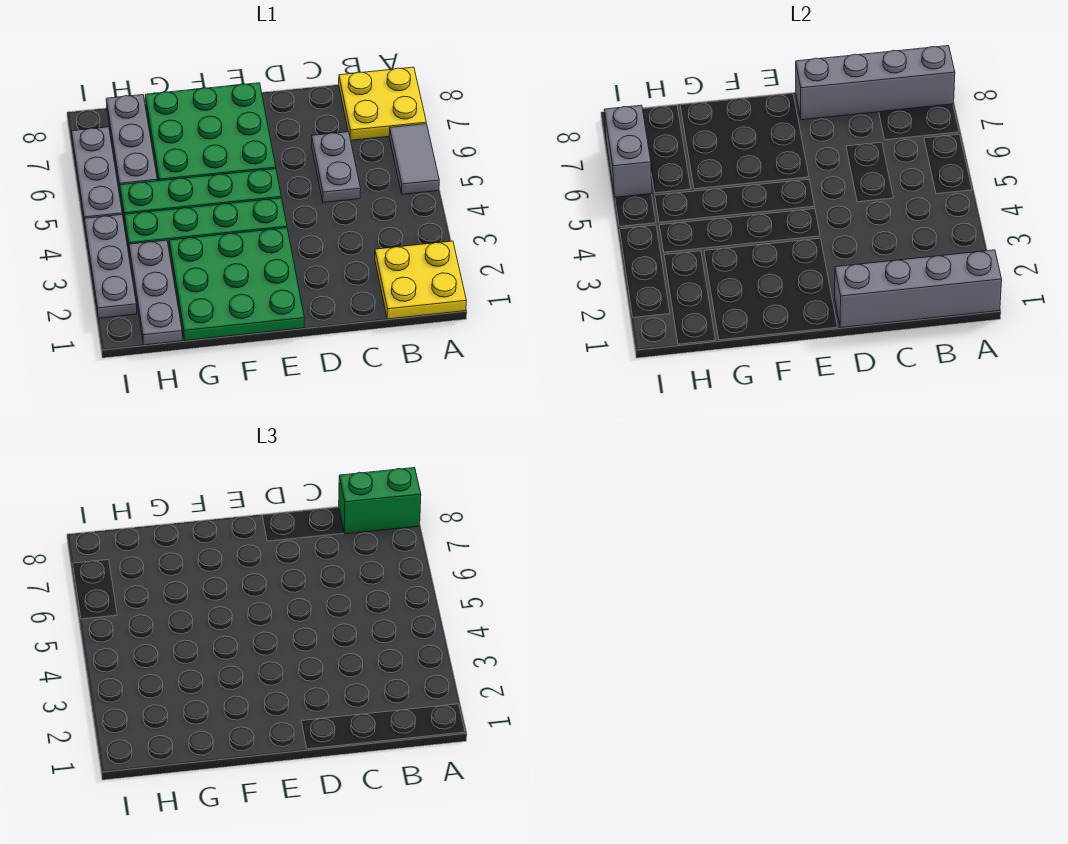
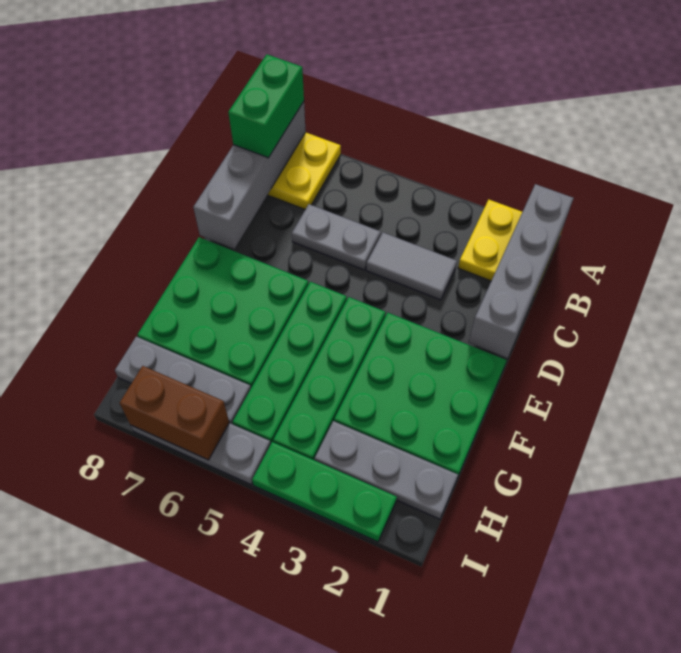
grey tile A5:A6 level 1 -> grey tile C3:C4 level 1
grey plate I2:I4 level 1 -> green plate I2:I4 level 1
grey brick I6:I7 level 2 -> brown brick I6:I7 level 2

